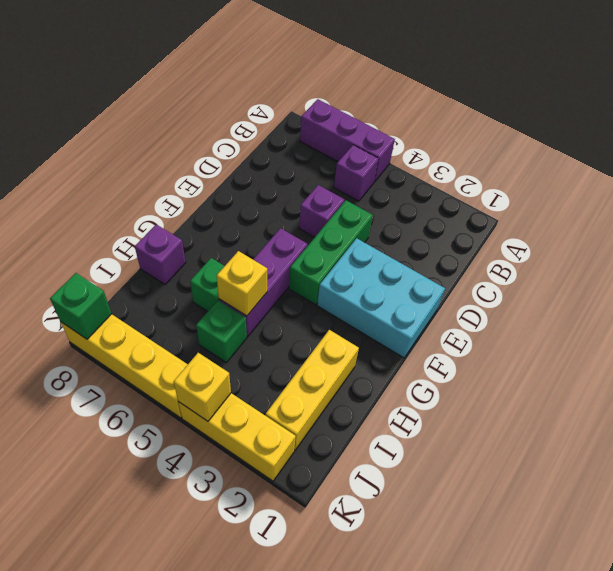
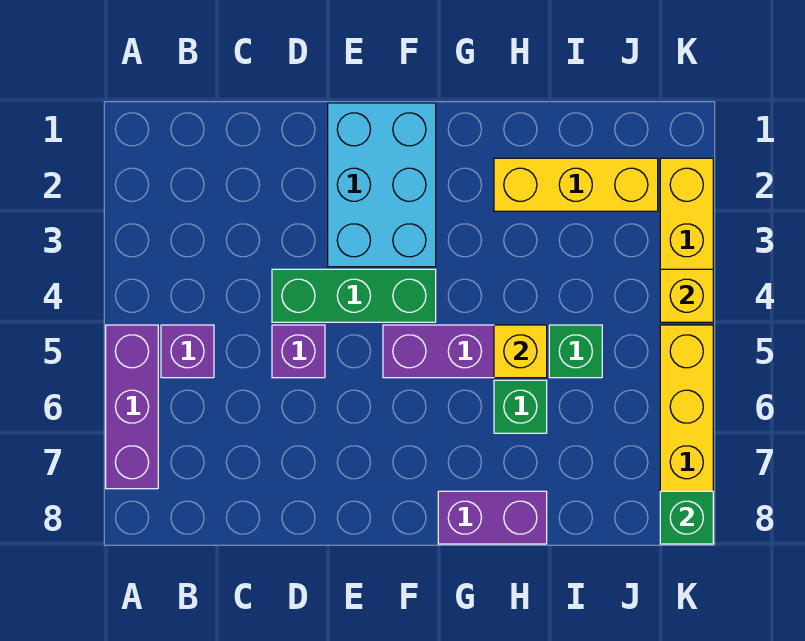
purple brick H8 level 1 -> purple brick G8:H8 level 1

